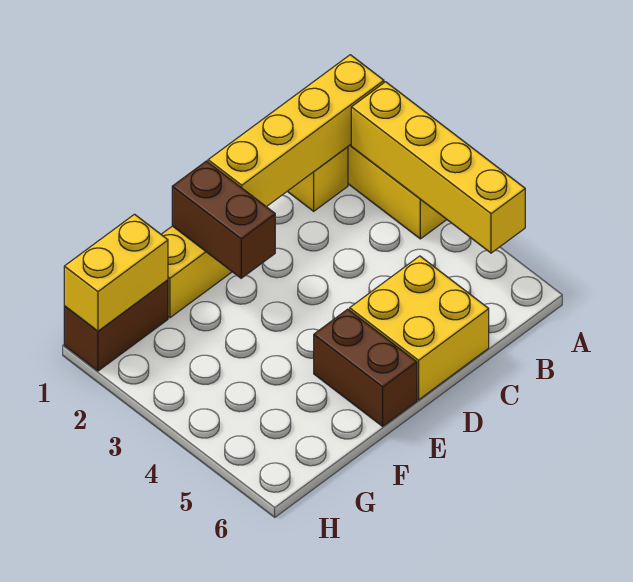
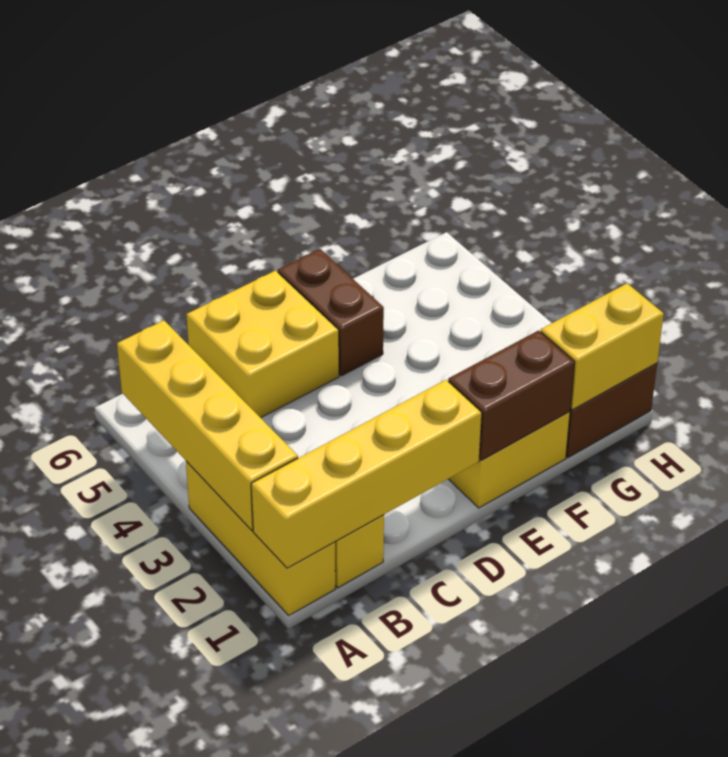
brown brick E1:E2 level 2 -> brown brick E1:F1 level 2

